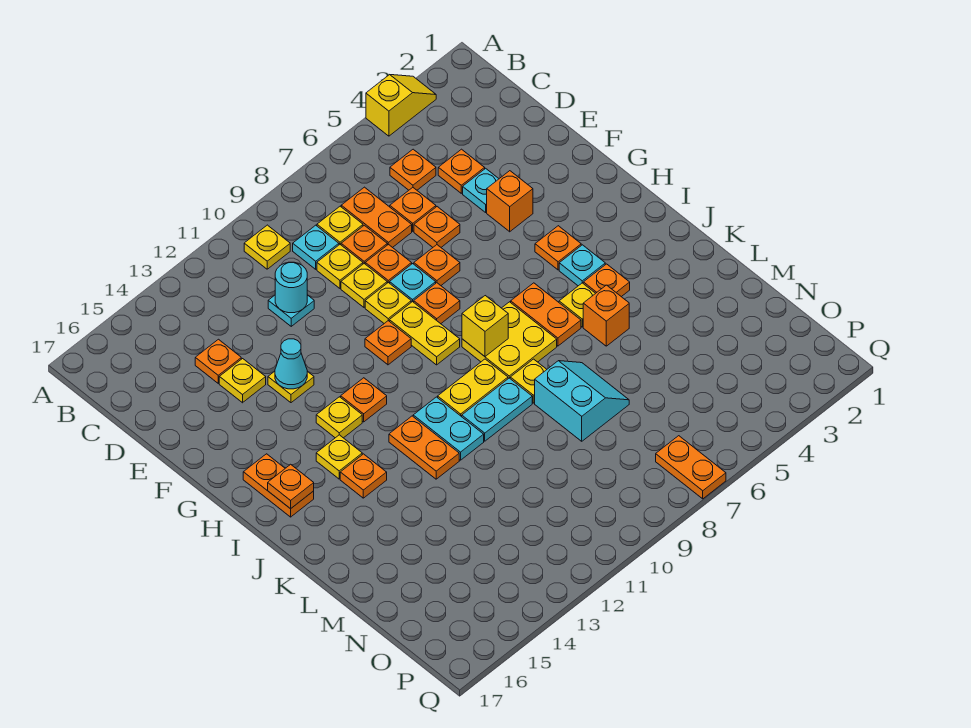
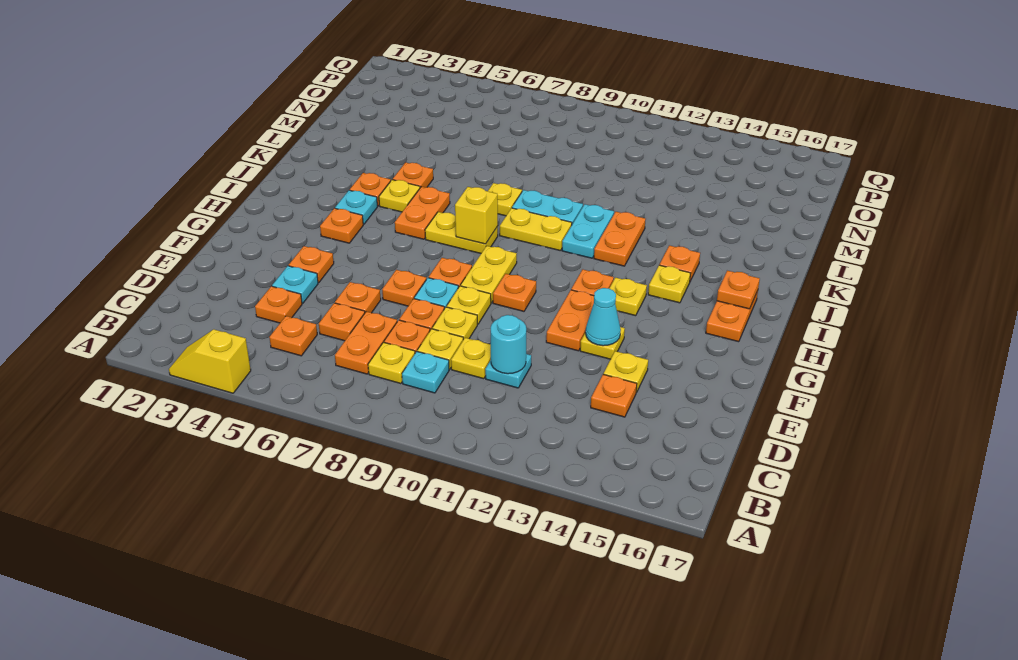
yellow plate B10 level 1 -> yellow plate D10 level 1
orange brick F4 level 1 -> orange plate F4 level 1
yellow plate I7:J8 level 1 -> yellow plate I7:I8 level 1
orange brick K5 level 1 -> orange plate K5 level 1
cyan slope L7:M8 level 1 top 8 -> none
orange plate P7:Q7 level 1 -> orange plate F12:G12 level 1

